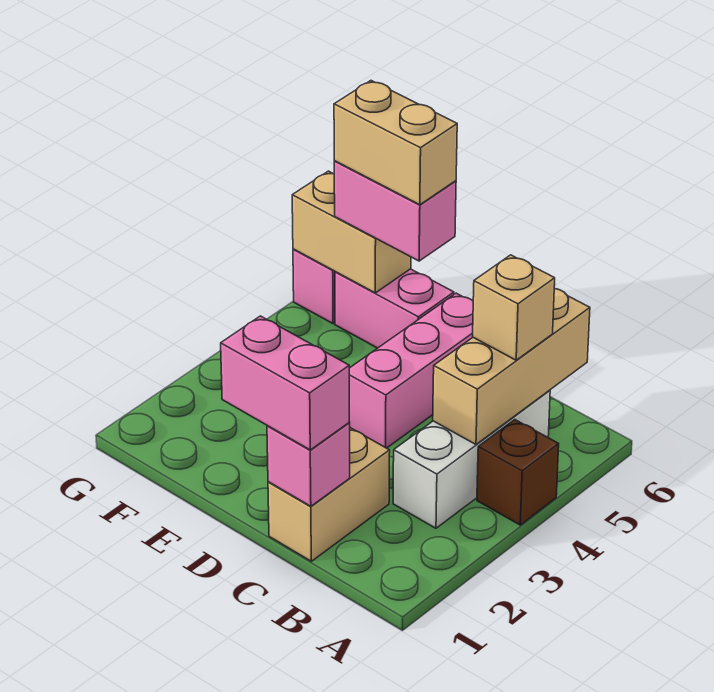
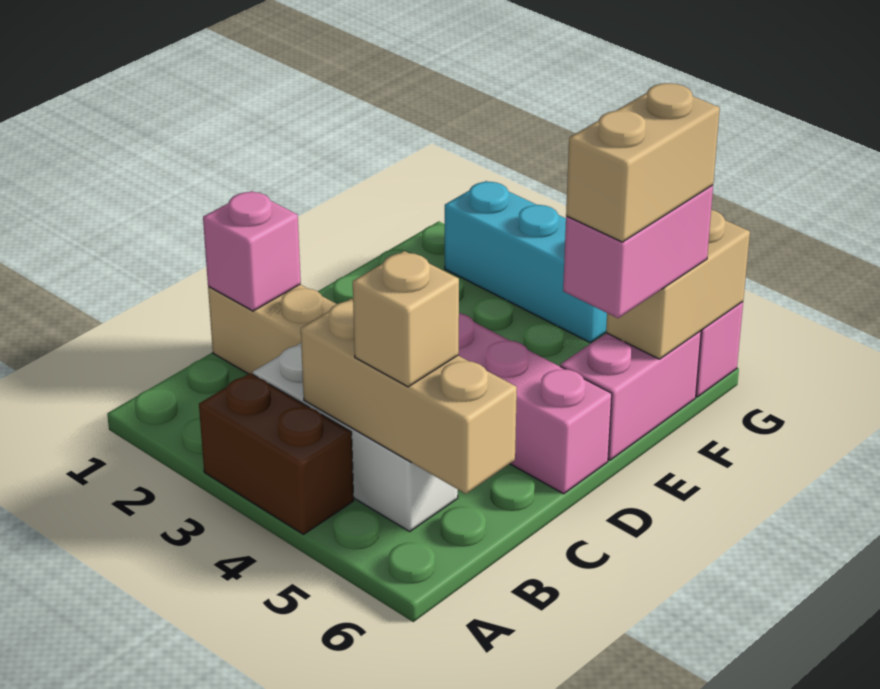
brown brick A4 level 1 -> brown brick A3:A4 level 1
pink brick C1:D1 level 3 -> none
none -> cyan brick G2:G4 level 1

